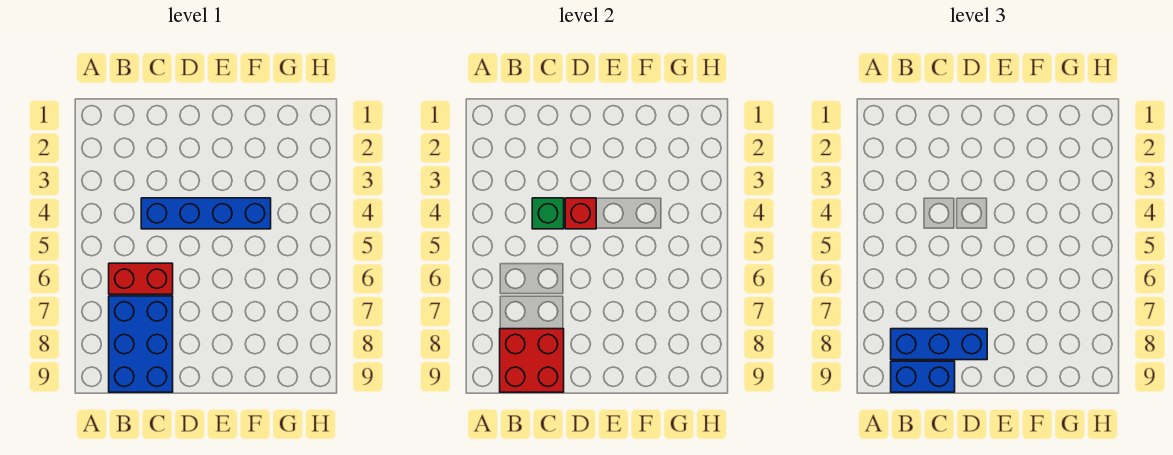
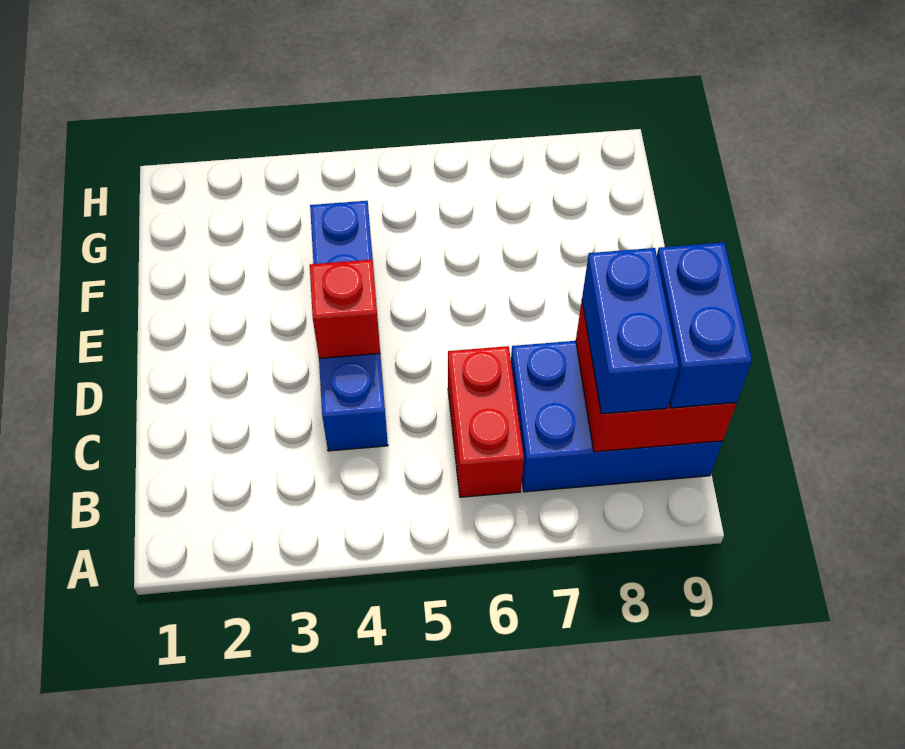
blue brick B8:D8 level 3 -> blue brick B8:C8 level 3
green brick C4 level 2 -> none

